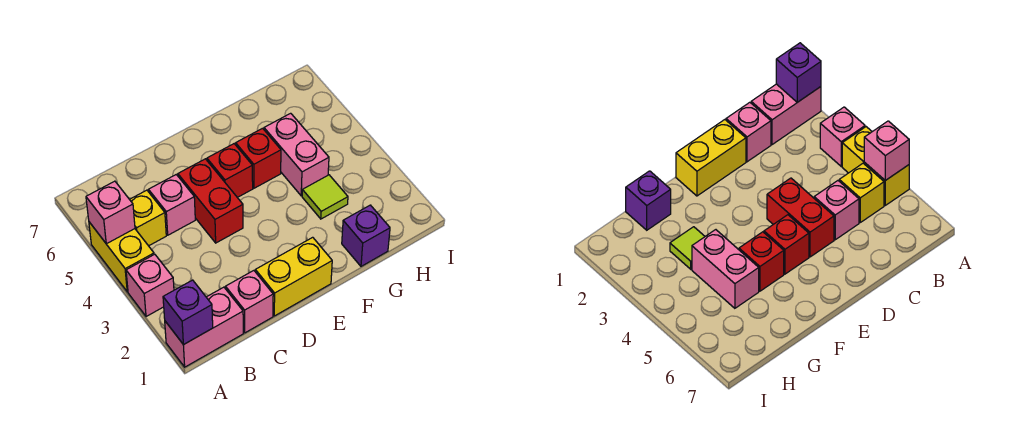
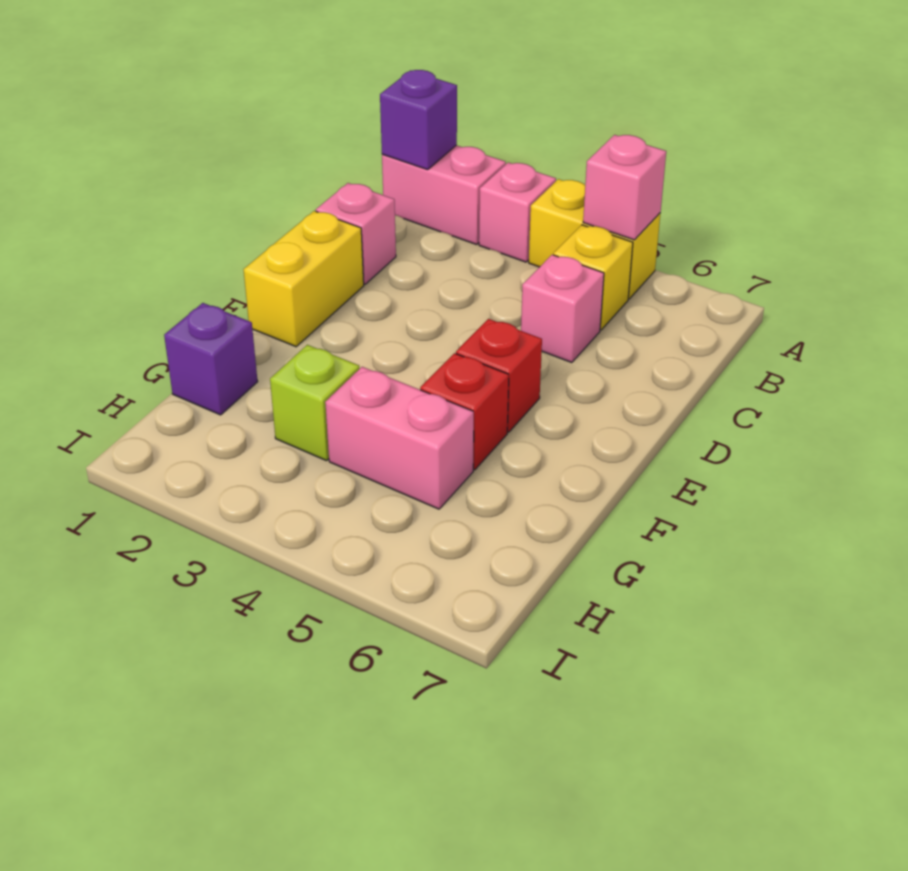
pink brick A1:B1 level 1 -> pink brick A1:A2 level 1
red brick D4:D5 level 1 -> none
lime tile G3 level 1 -> lime brick G3 level 1

